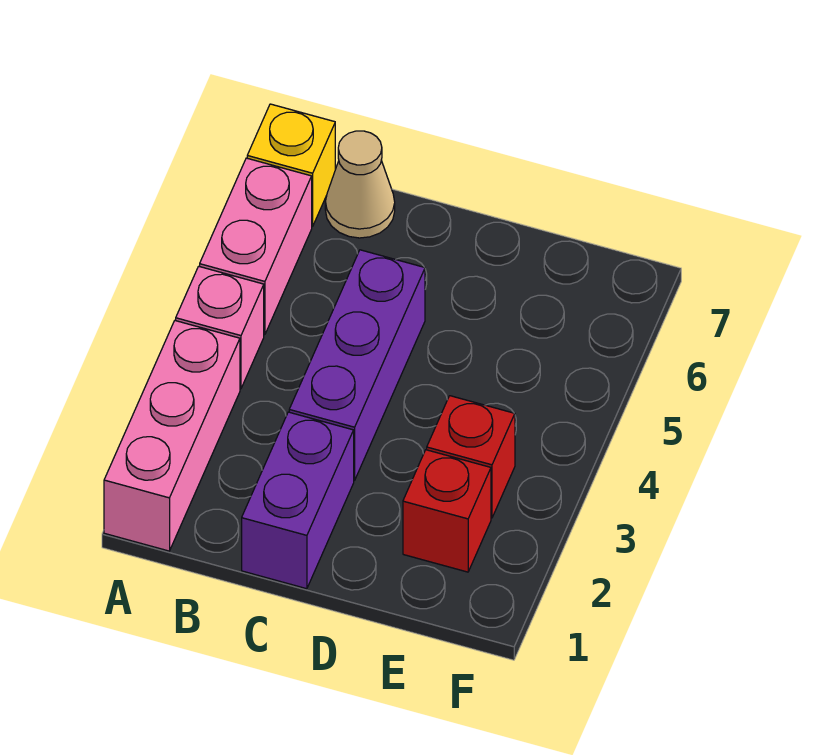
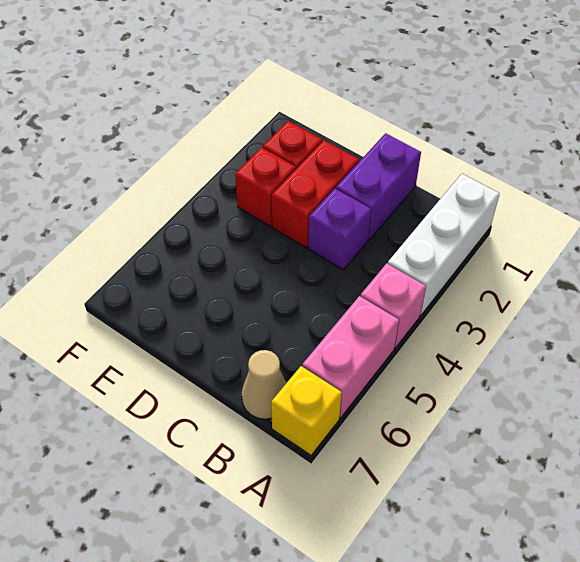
pink brick A1:A3 level 1 -> white brick A1:A3 level 1
purple brick C3:C5 level 1 -> purple brick C3 level 1
none -> red brick D2:D3 level 1

